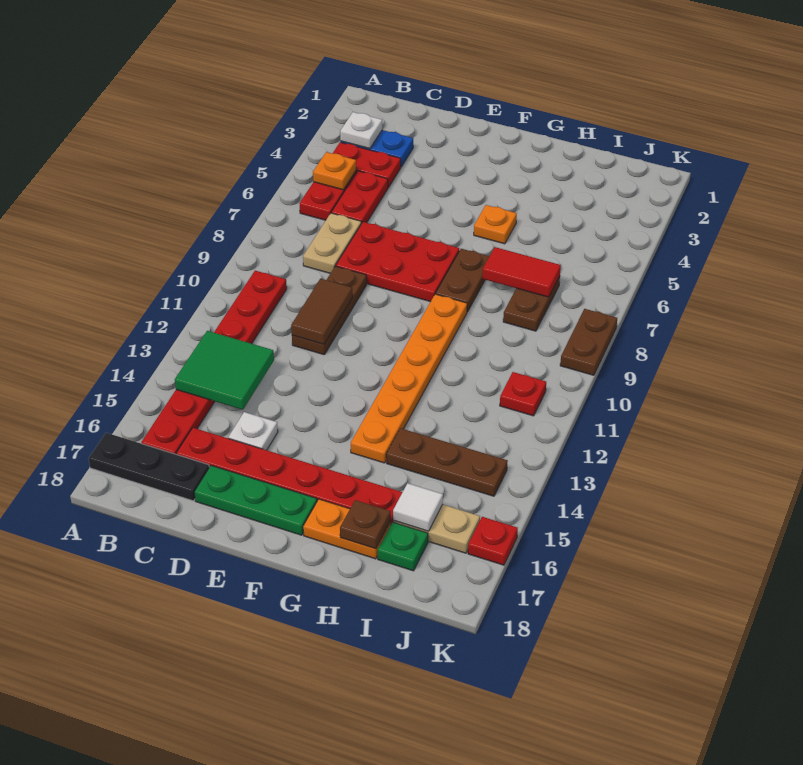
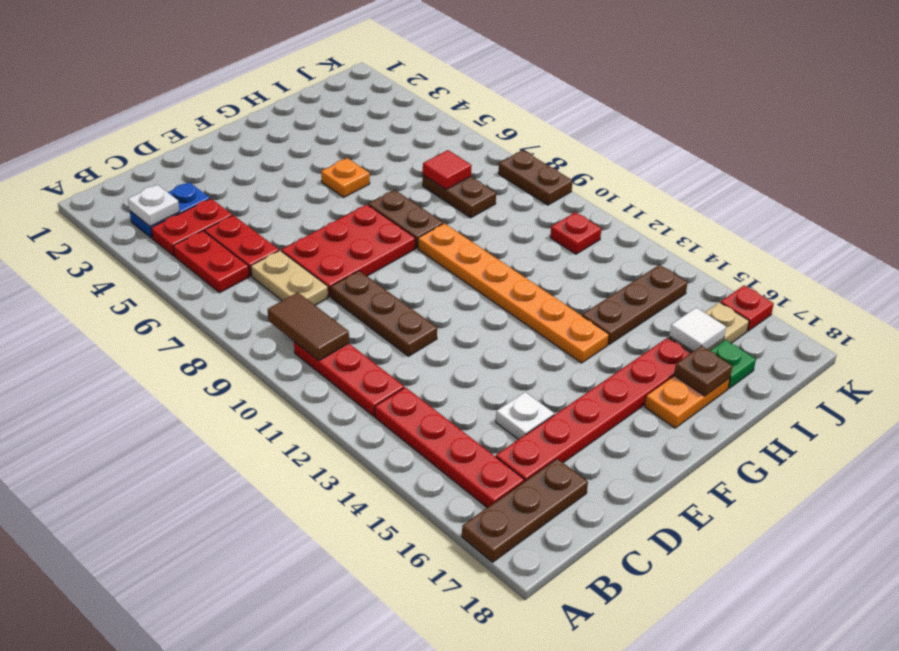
black plate A17:C17 level 1 -> brown plate A17:C17 level 1
orange plate B5 level 2 -> none
green tile B13:C14 level 2 -> none
brown tile D10:D11 level 2 -> brown tile B9:B10 level 2
green plate D17:F17 level 1 -> none
red tile H7:I7 level 2 -> red tile I7 level 2

